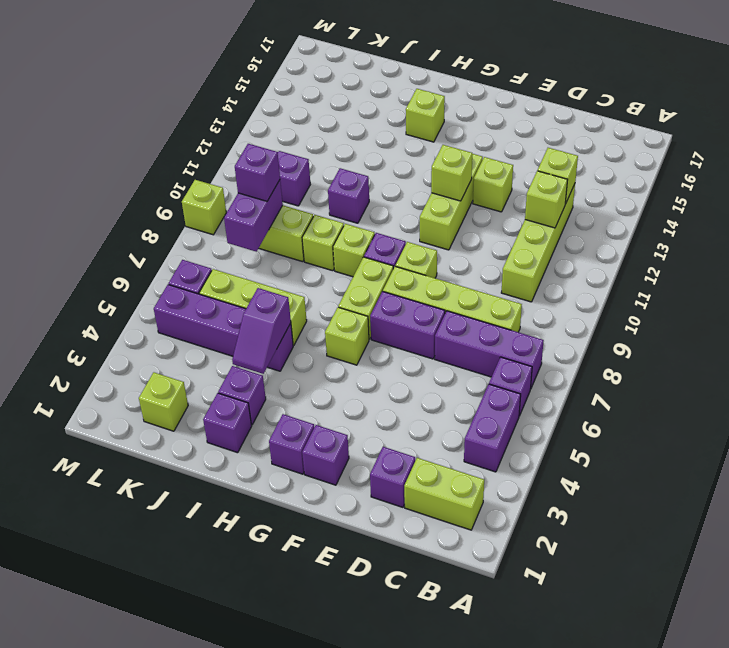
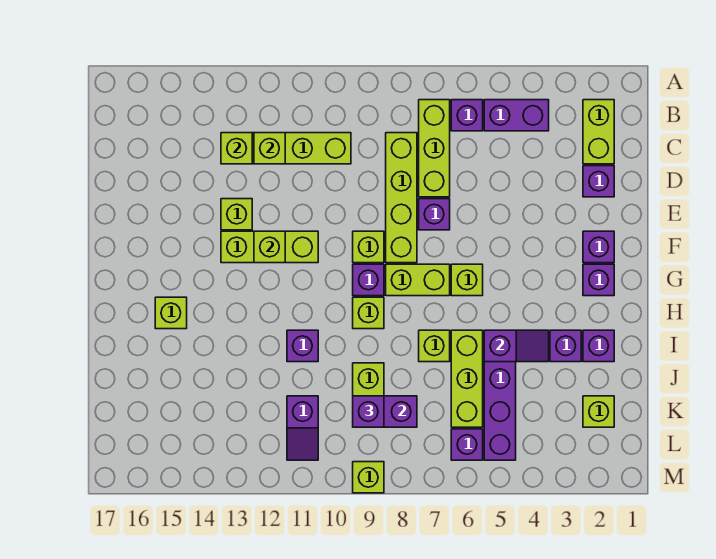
purple brick B7:D7 level 1 -> lime brick B7:D7 level 1
purple brick E7:F7 level 1 -> purple brick E7 level 1
lime brick I9 level 1 -> lime brick I7 level 1

